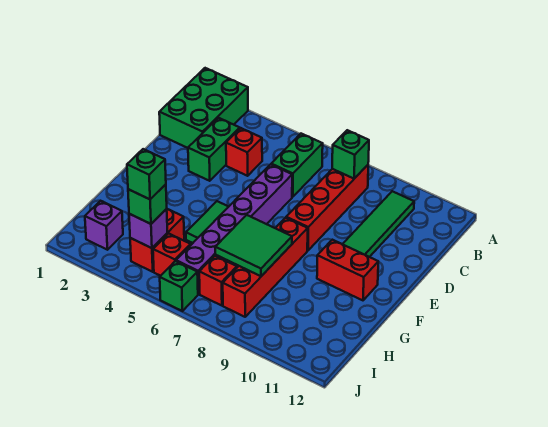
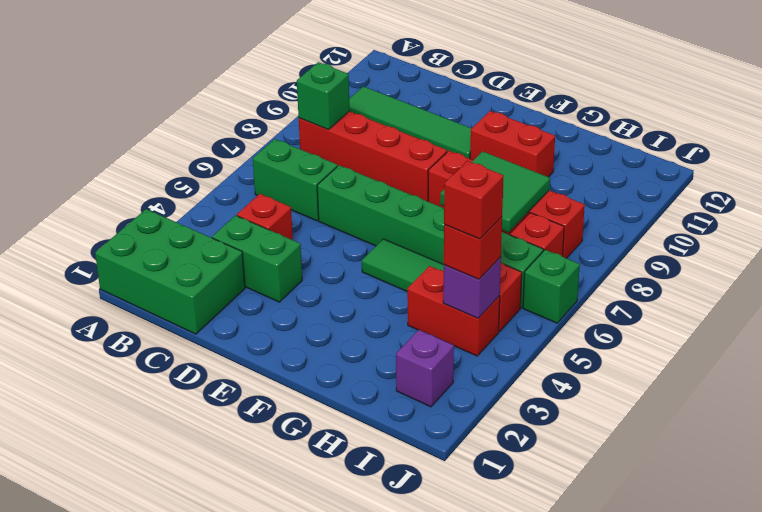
purple brick D6:I6 level 1 -> green brick D6:I6 level 1
red brick F10:F11 level 1 -> red brick F10:G10 level 1
green brick I4 level 3 -> red brick I4 level 3
green brick I4 level 4 -> red brick I4 level 4

